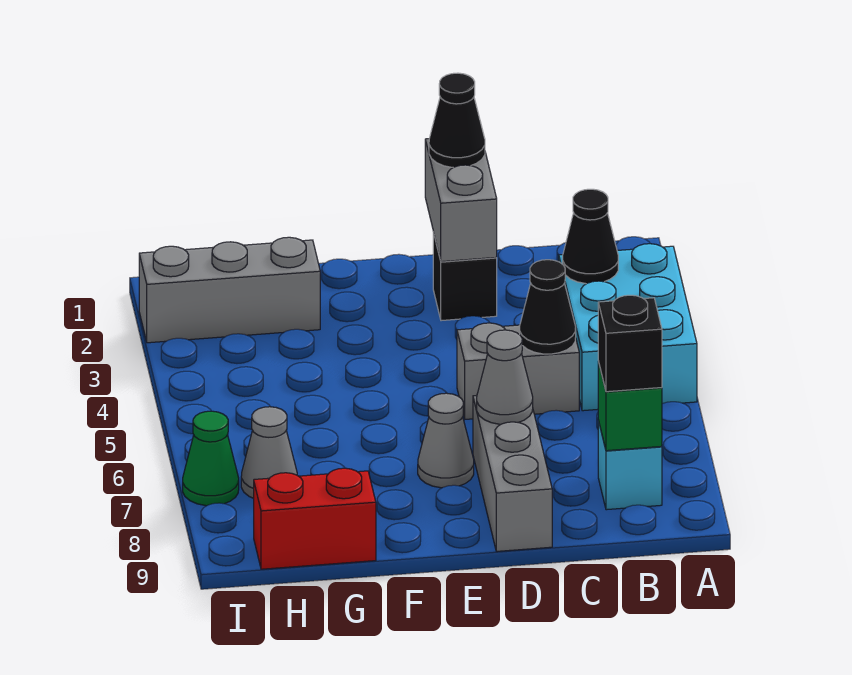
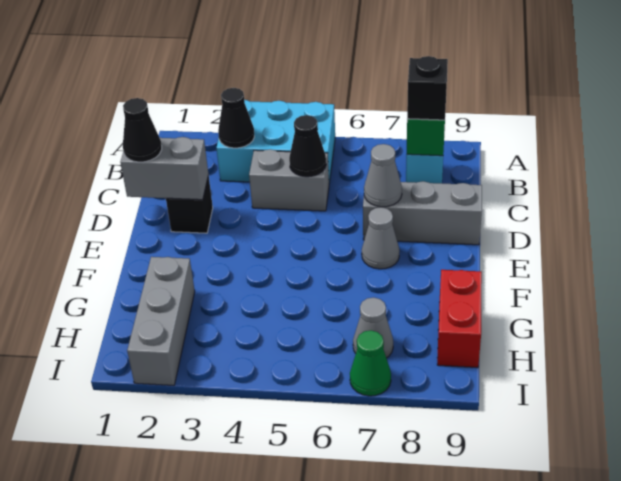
grey brick C5:D5 level 1 -> grey brick C4:C5 level 1

